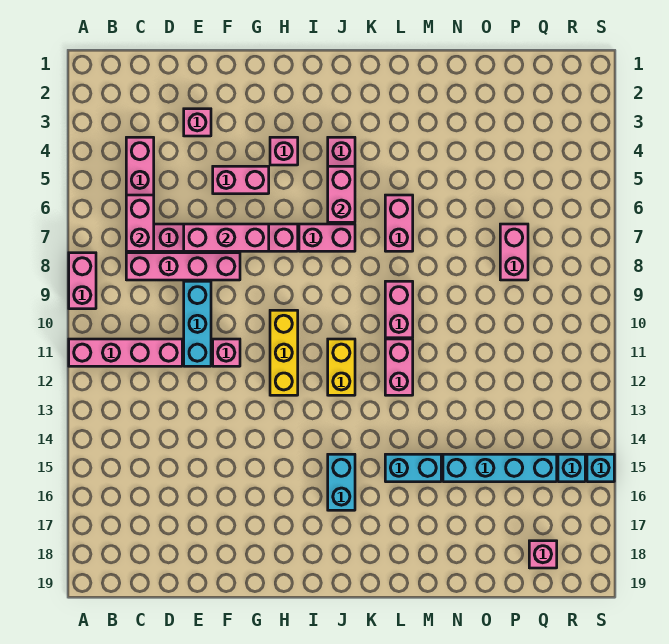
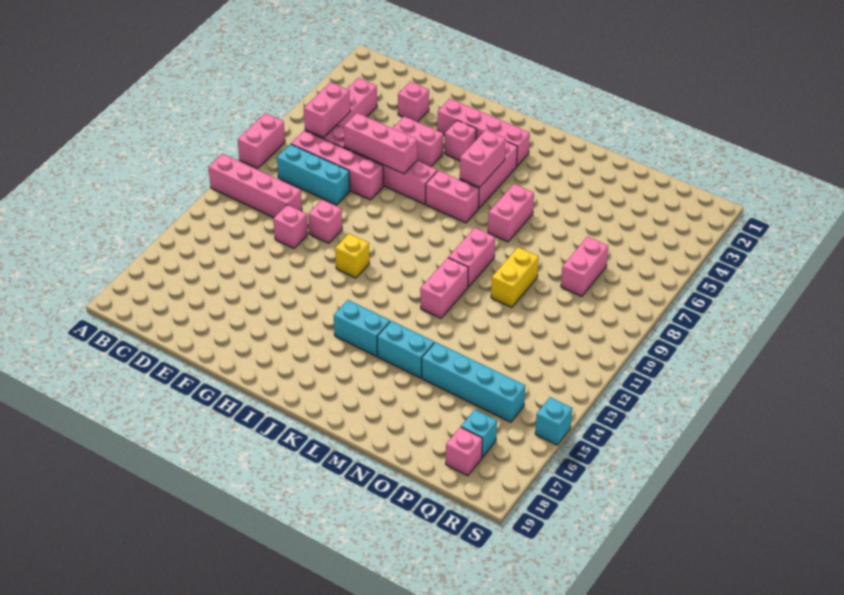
cyan brick E9:E11 level 1 -> cyan brick C9:E9 level 1
none -> pink brick E12 level 1
none -> pink brick G3:J3 level 1
yellow brick H10:H12 level 1 -> yellow brick H12 level 1
yellow brick J11:J12 level 1 -> yellow brick N9:N10 level 1
cyan brick J15:J16 level 1 -> cyan brick J15:K15 level 1
cyan brick R15 level 1 -> cyan brick Q17 level 1

